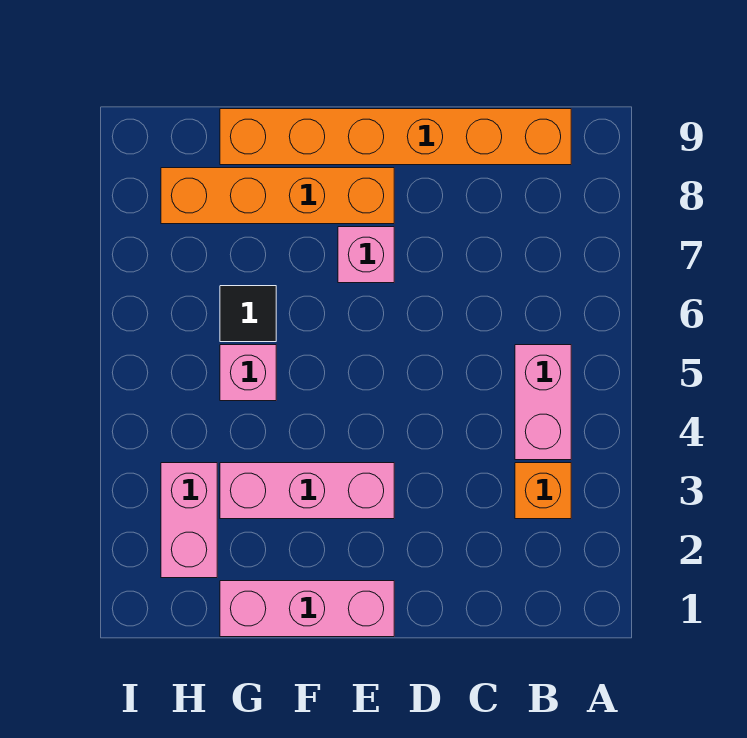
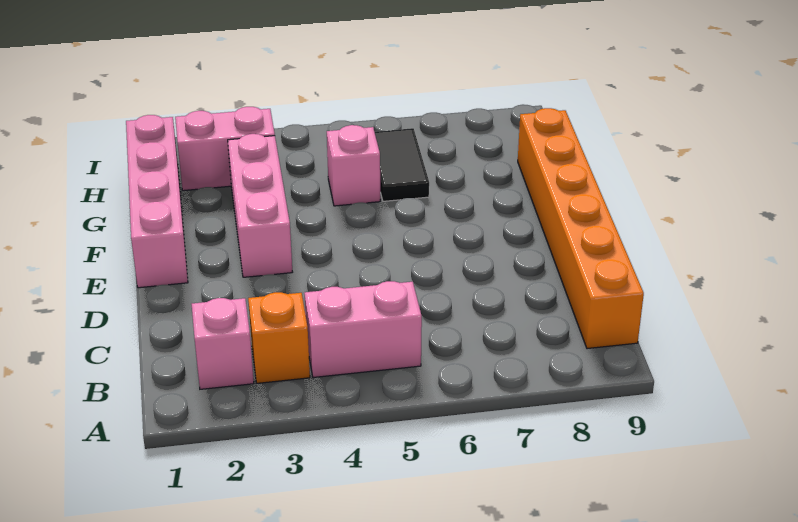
pink brick E1:G1 level 1 -> pink brick E1:H1 level 1
pink brick E7 level 1 -> pink brick B2 level 1
orange brick E8:H8 level 1 -> none
black tile G6 level 1 -> black tile G6:H6 level 1

